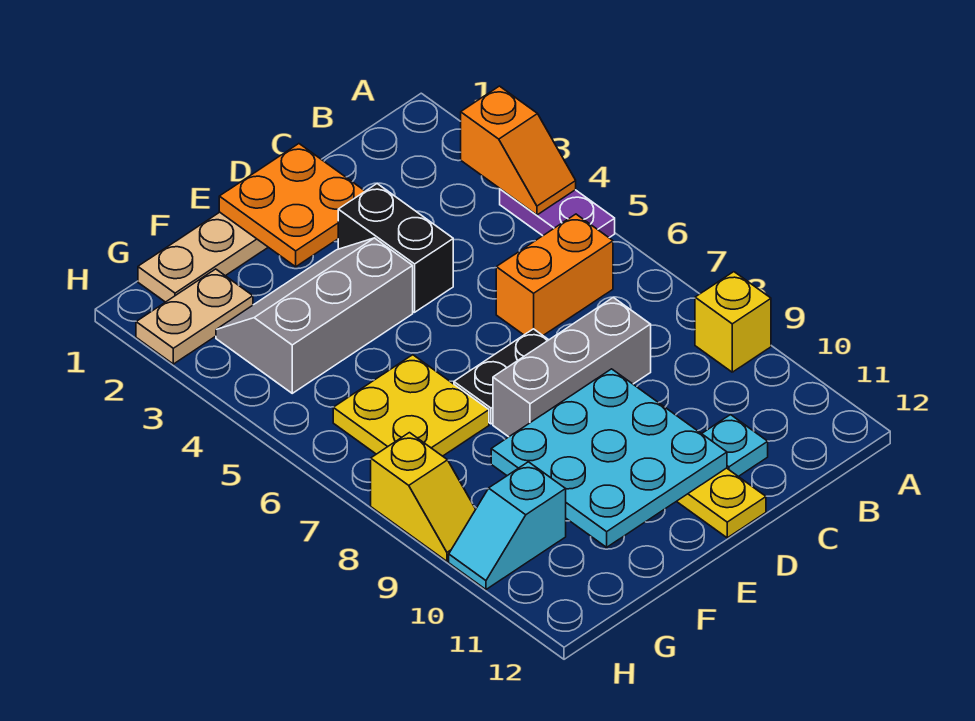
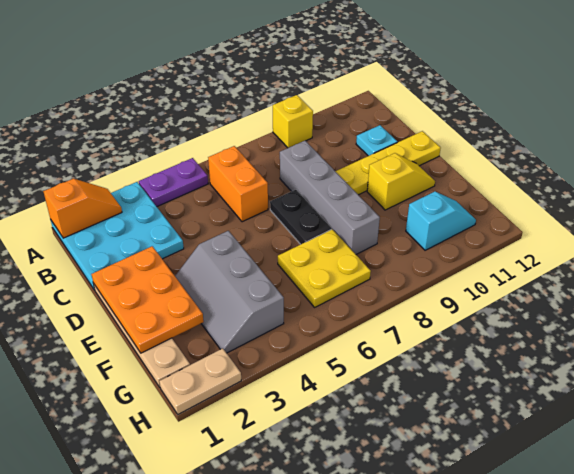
orange slope A3:A4 level 2 top 3 -> orange slope A1:A2 level 2 top 1
grey brick C8:E8 level 1 -> grey brick C8:F8 level 1
orange plate D1:E2 level 2 -> orange plate D1:F2 level 2
black brick D3:D4 level 1 -> none
cyan plate D9:F11 level 2 -> cyan plate A1:C3 level 1
tan plate G2:H2 level 1 -> tan plate H1:H2 level 1
cyan slope G10:H10 level 1 top G -> cyan slope G10:G11 level 1 top 10
yellow slope H8:H9 level 1 top 8 -> yellow slope E10:E11 level 1 top 10

